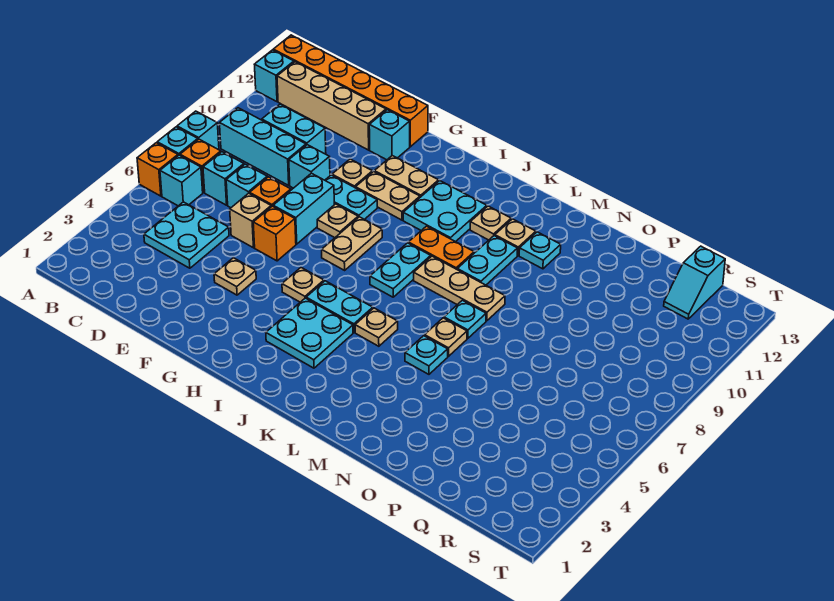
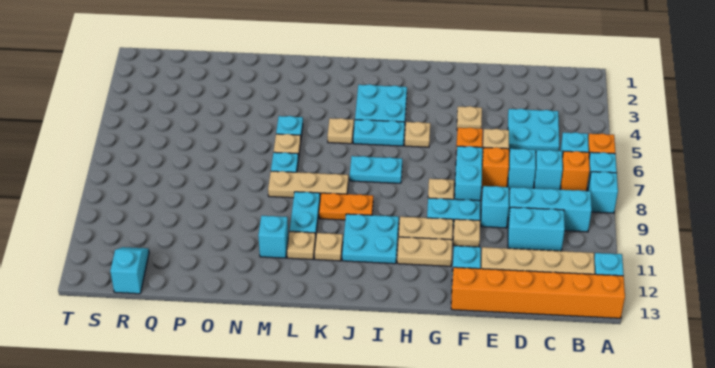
tan plate H7:H8 level 1 -> none
cyan plate J7:J8 level 1 -> cyan plate I7:J7 level 1
cyan plate M11 level 1 -> cyan brick M11 level 1

